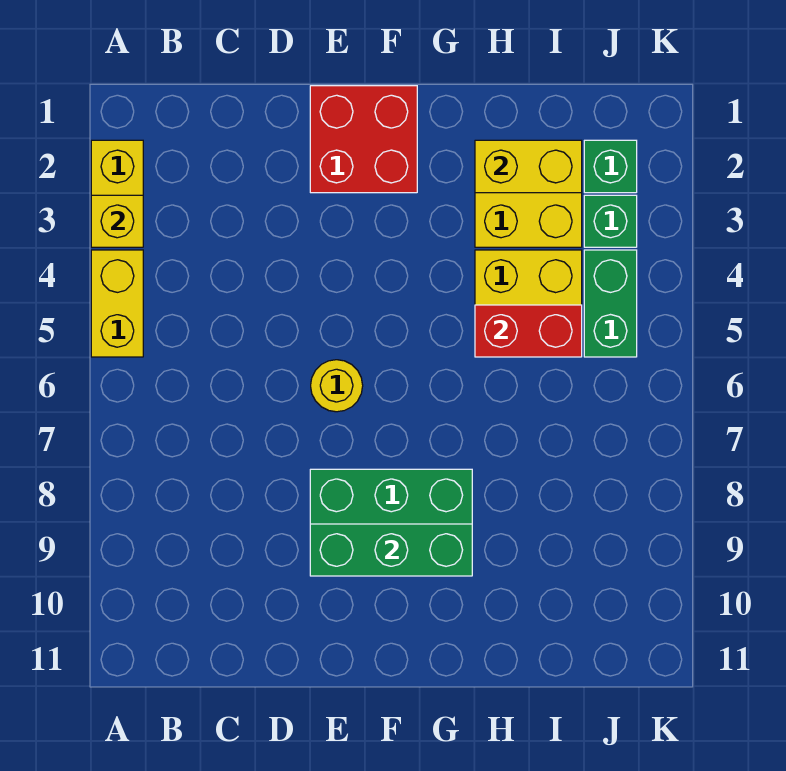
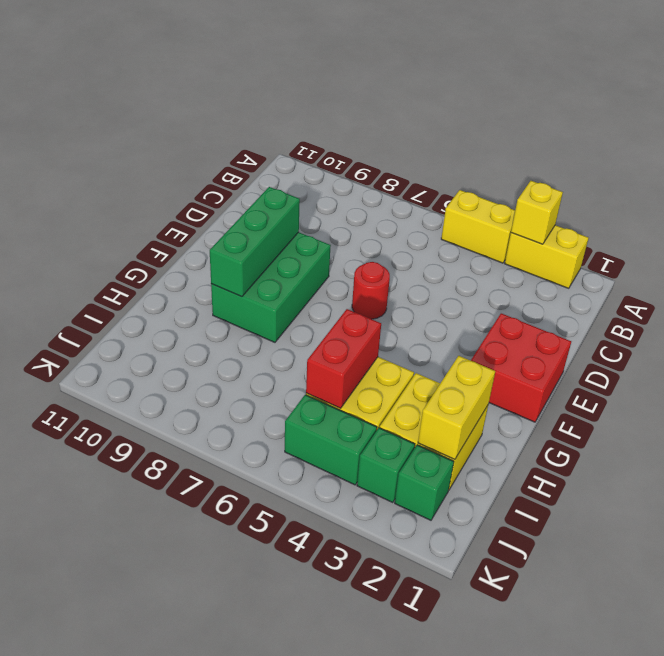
yellow round brick E6 level 1 -> red round brick E6 level 1

